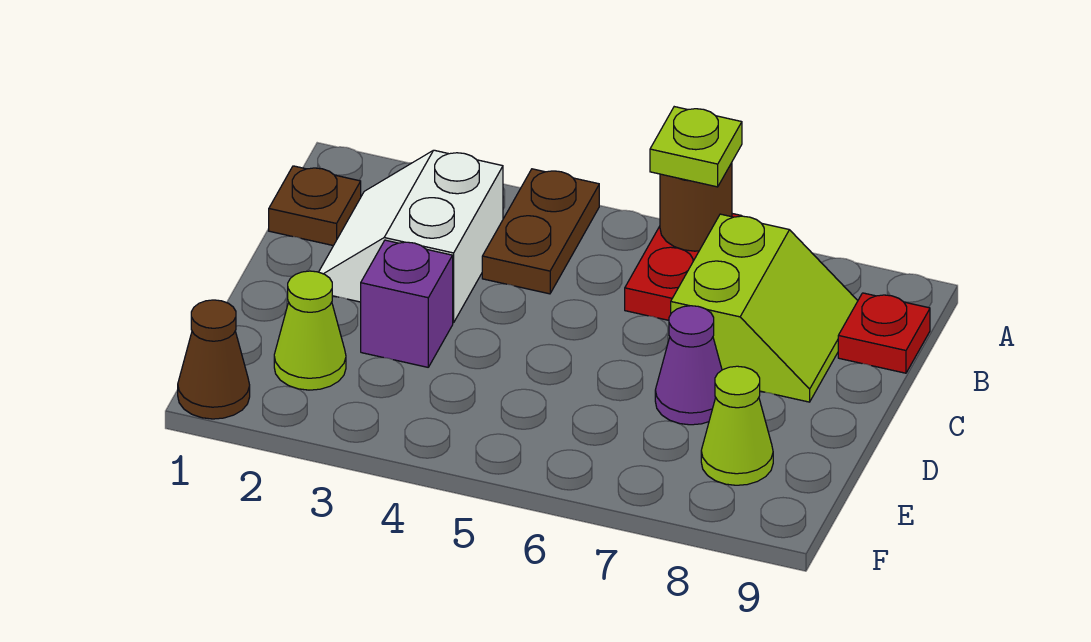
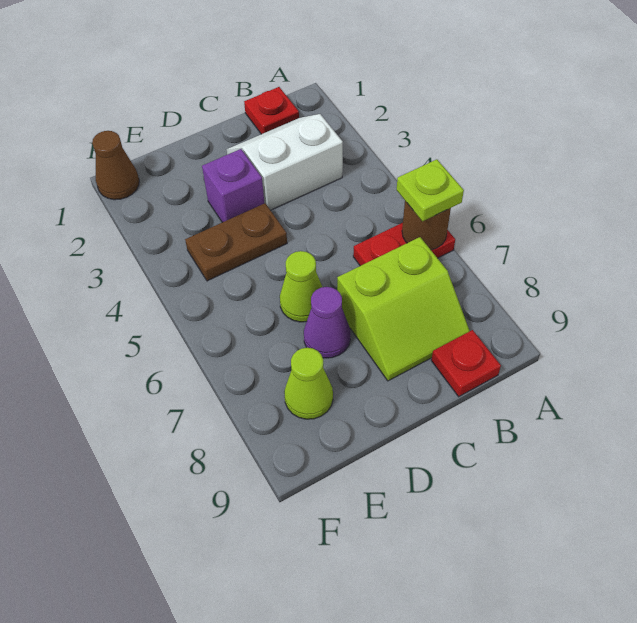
brown plate A4:B4 level 1 -> brown plate D4:E4 level 1
brown plate B1 level 1 -> red plate B1 level 1
lime cone E2 level 1 -> lime cone D6 level 1

